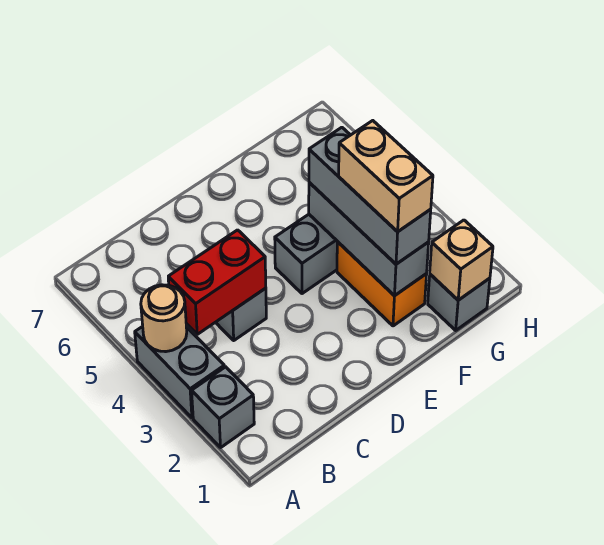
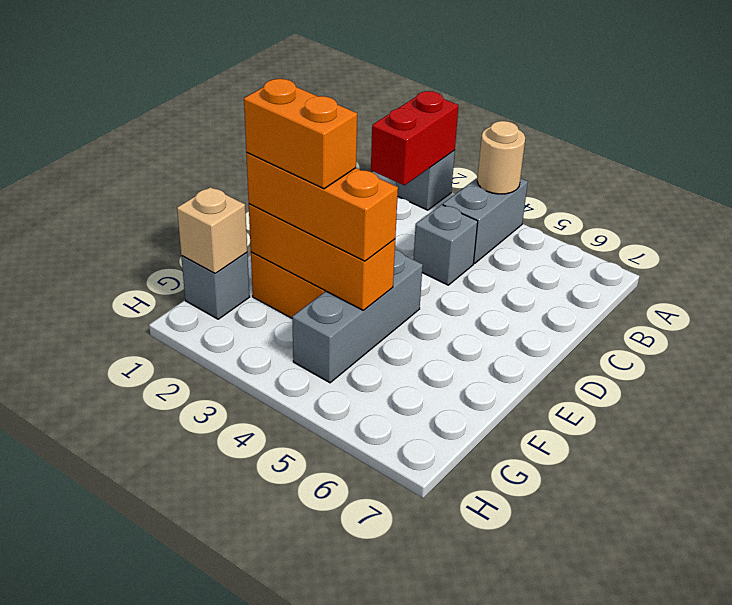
grey brick A3:A4 level 1 -> grey brick A4:B4 level 1
red brick B4:C4 level 2 -> red brick A2:B2 level 2
grey brick F2:F4 level 2 -> orange brick F2:F4 level 2
grey brick F2:F4 level 3 -> orange brick F2:F4 level 3
tan brick F2:F3 level 4 -> orange brick F2:F3 level 4

